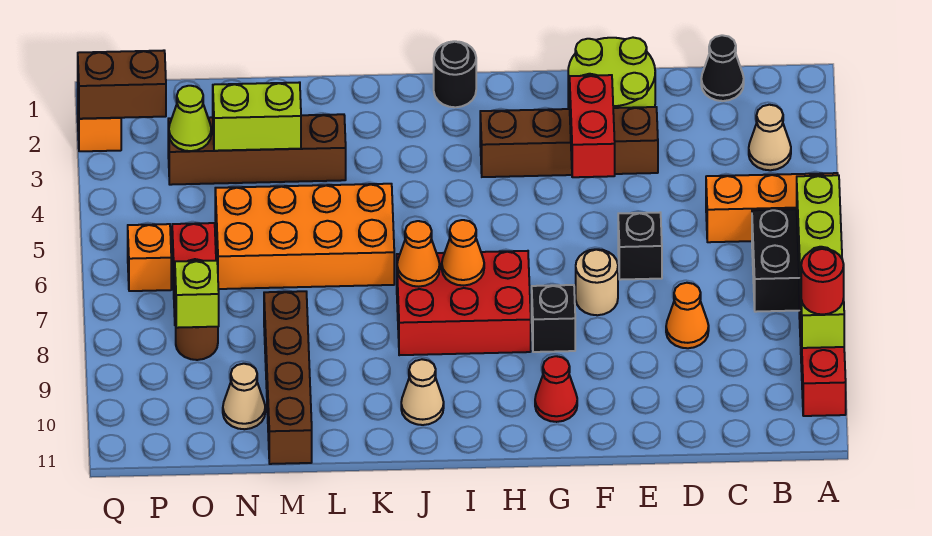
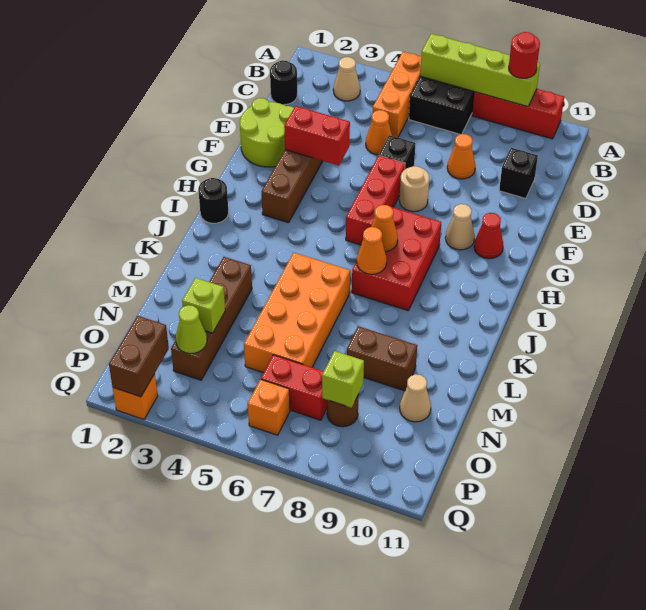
black cone C1 level 1 -> black round brick C1 level 1
none -> orange cone D5 level 1
none -> red brick F6:H6 level 1
black brick G8 level 1 -> black brick D10 level 1
tan cone J10 level 1 -> tan cone G9 level 1
lime brick M3:N3 level 2 -> lime brick N3 level 2
brown brick M8:M11 level 1 -> brown brick M8:M9 level 1

